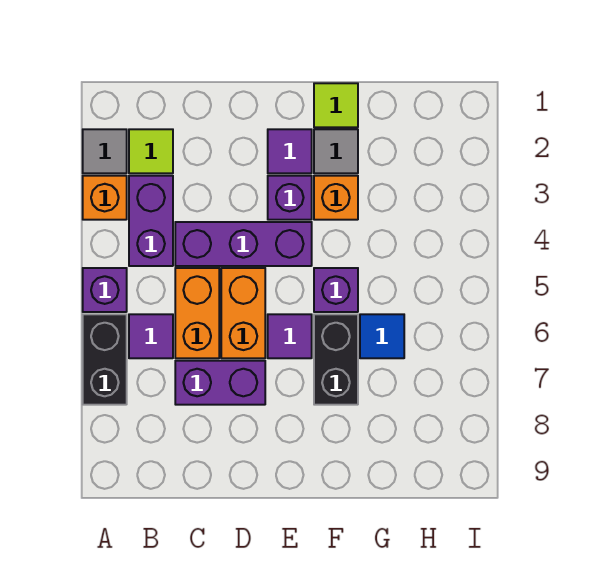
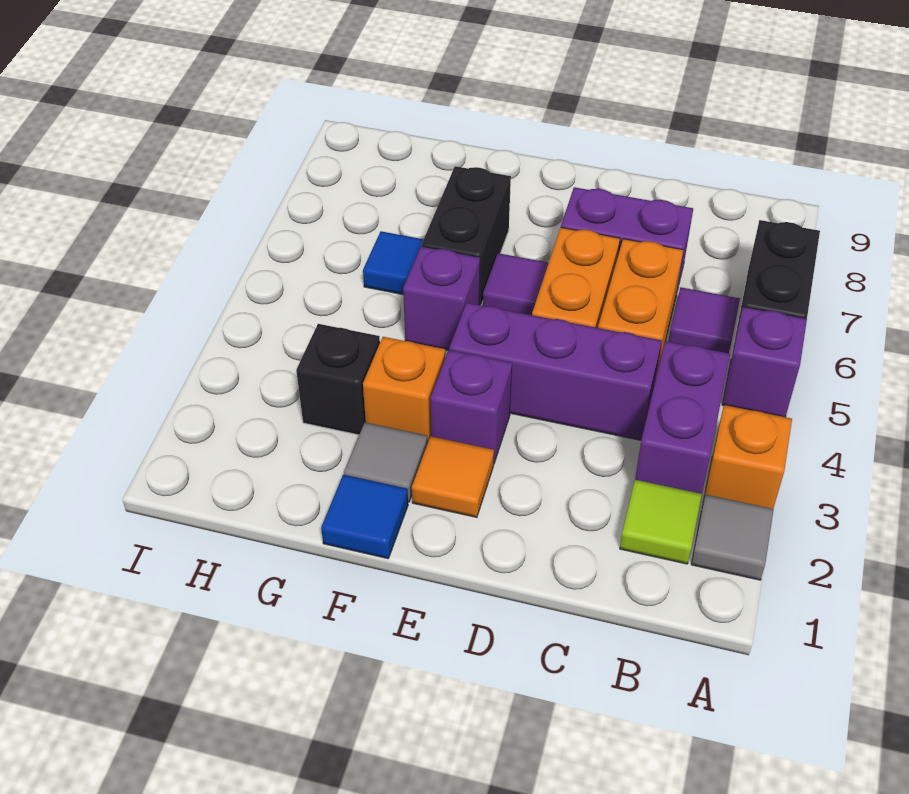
purple tile E2 level 1 -> orange tile E2 level 1
lime tile F1 level 1 -> blue tile F1 level 1
none -> black brick G3 level 1

